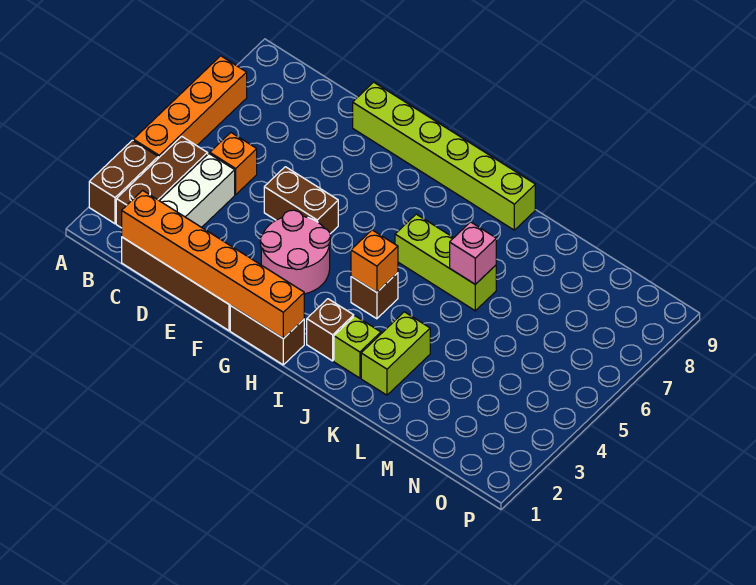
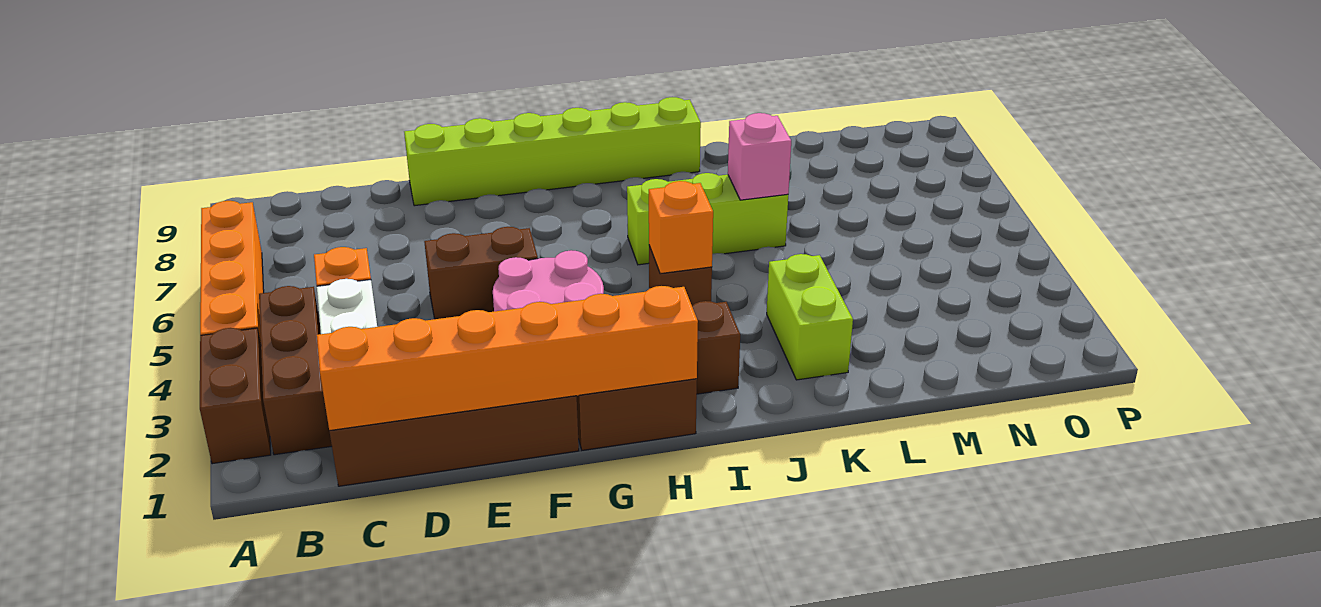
lime brick J2 level 1 -> none

